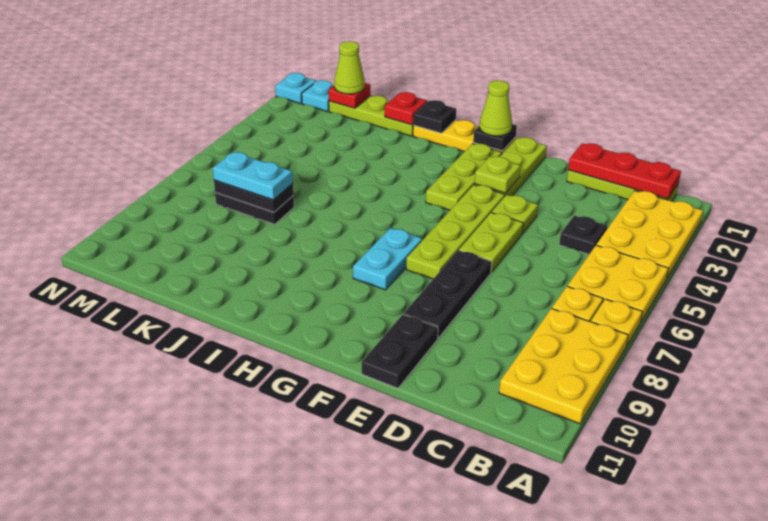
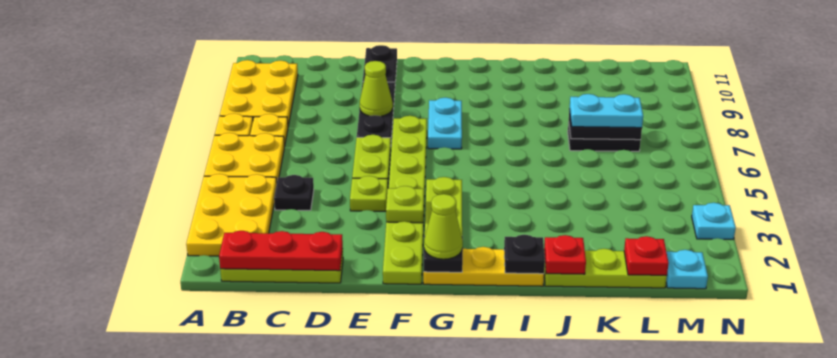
lime cone L1 level 3 -> lime cone E8 level 2
cyan plate N1 level 1 -> cyan plate N3 level 1

